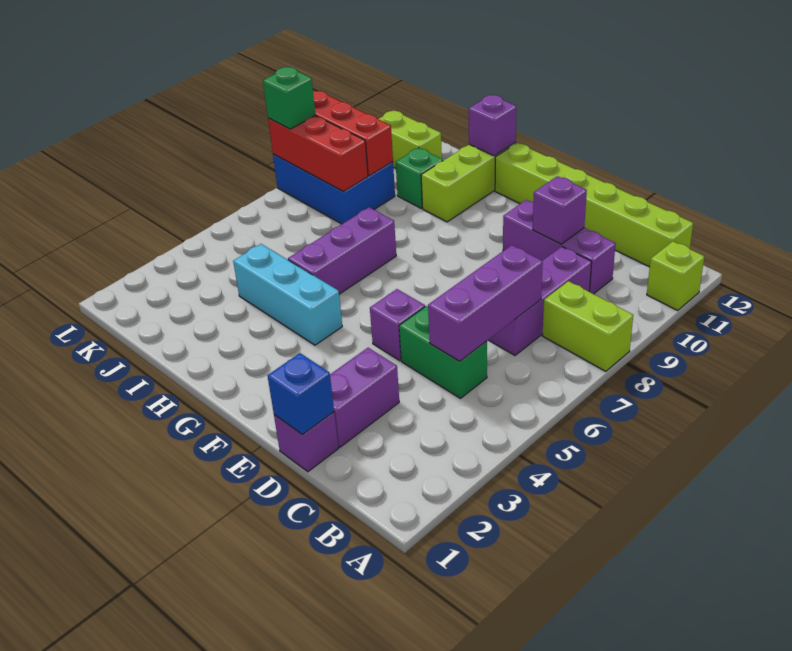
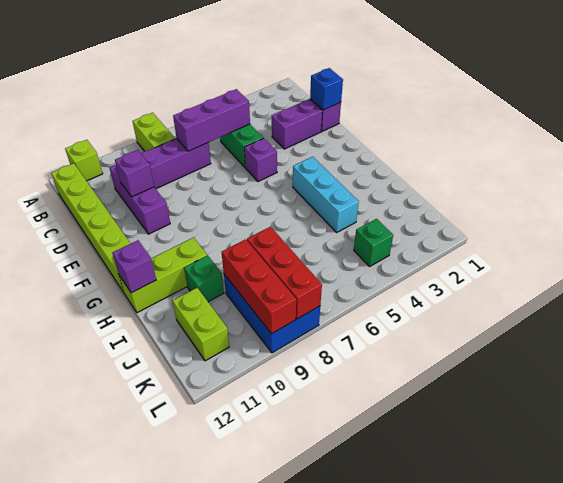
purple brick H5:H7 level 1 -> none
green brick L8 level 3 -> green brick K4 level 1

